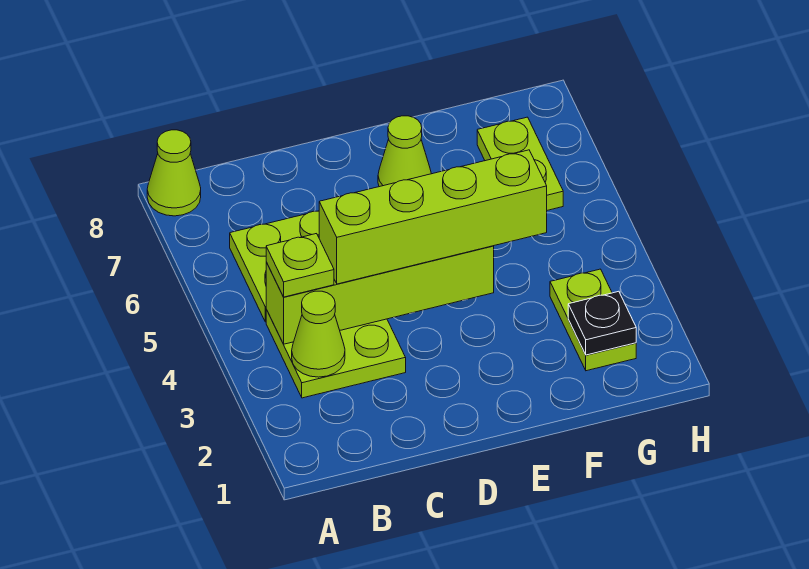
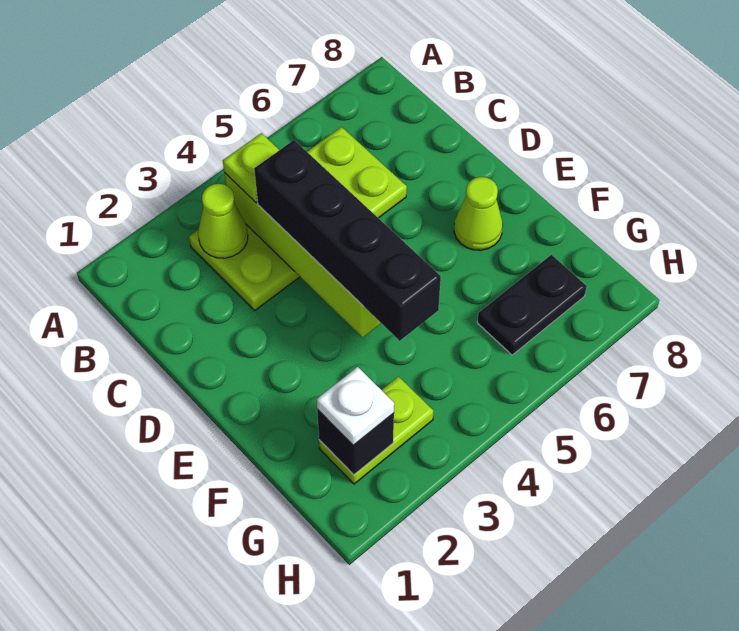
lime cone A8 level 1 -> none
lime brick C4:F4 level 3 -> black brick C4:F4 level 3
black plate G2 level 2 -> black brick G2 level 2
none -> white plate G2 level 3
lime plate G6:G7 level 1 -> black plate G6:G7 level 1

